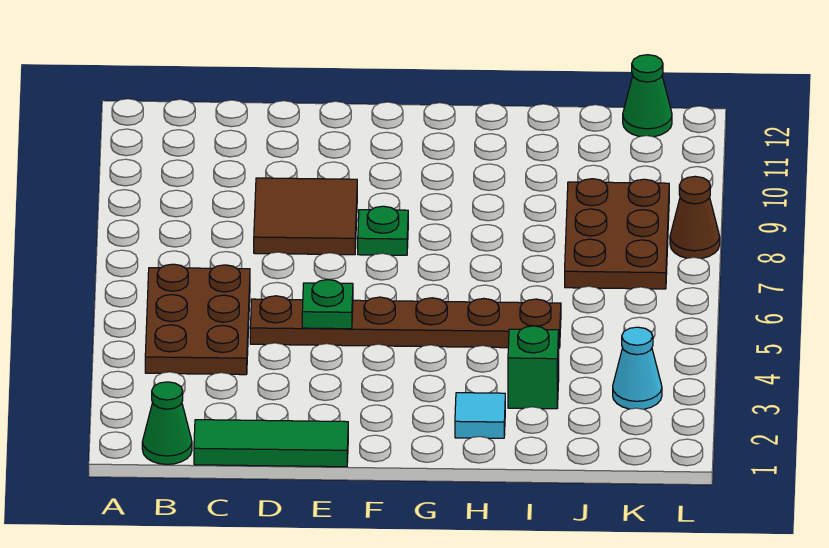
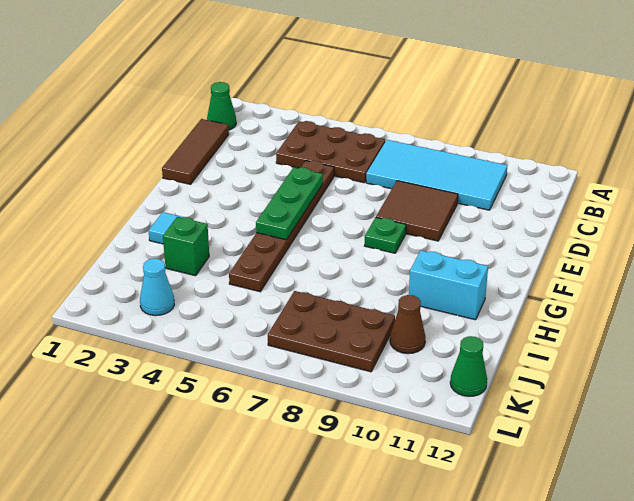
none -> cyan tile B7:C10 level 1
green tile C1:E1 level 1 -> brown tile C1:E1 level 1
green plate E5 level 2 -> green plate E5:G5 level 2
none -> cyan brick H10:H11 level 1
brown cone L8 level 1 -> brown cone J10 level 1

